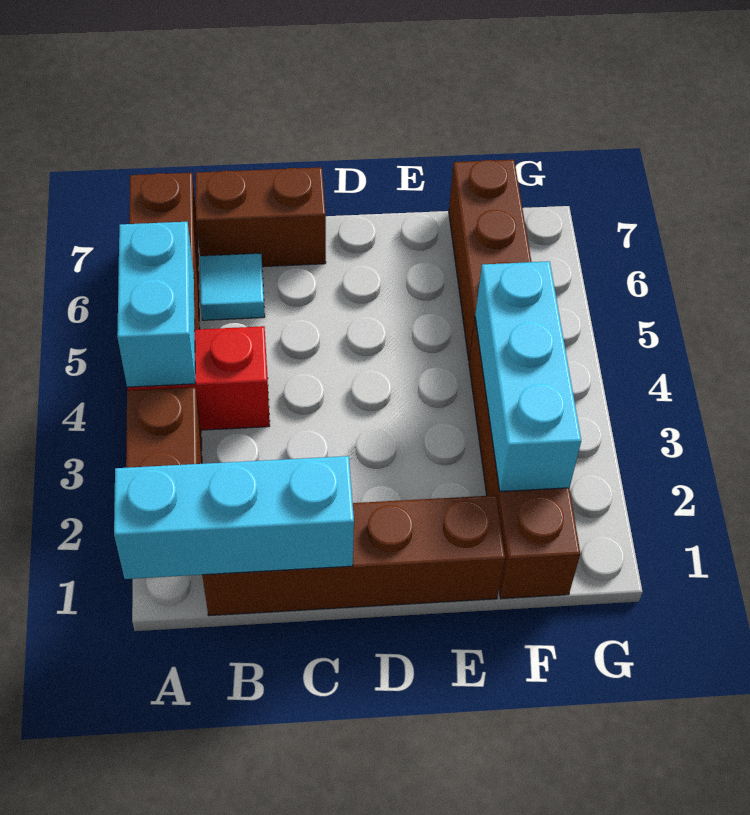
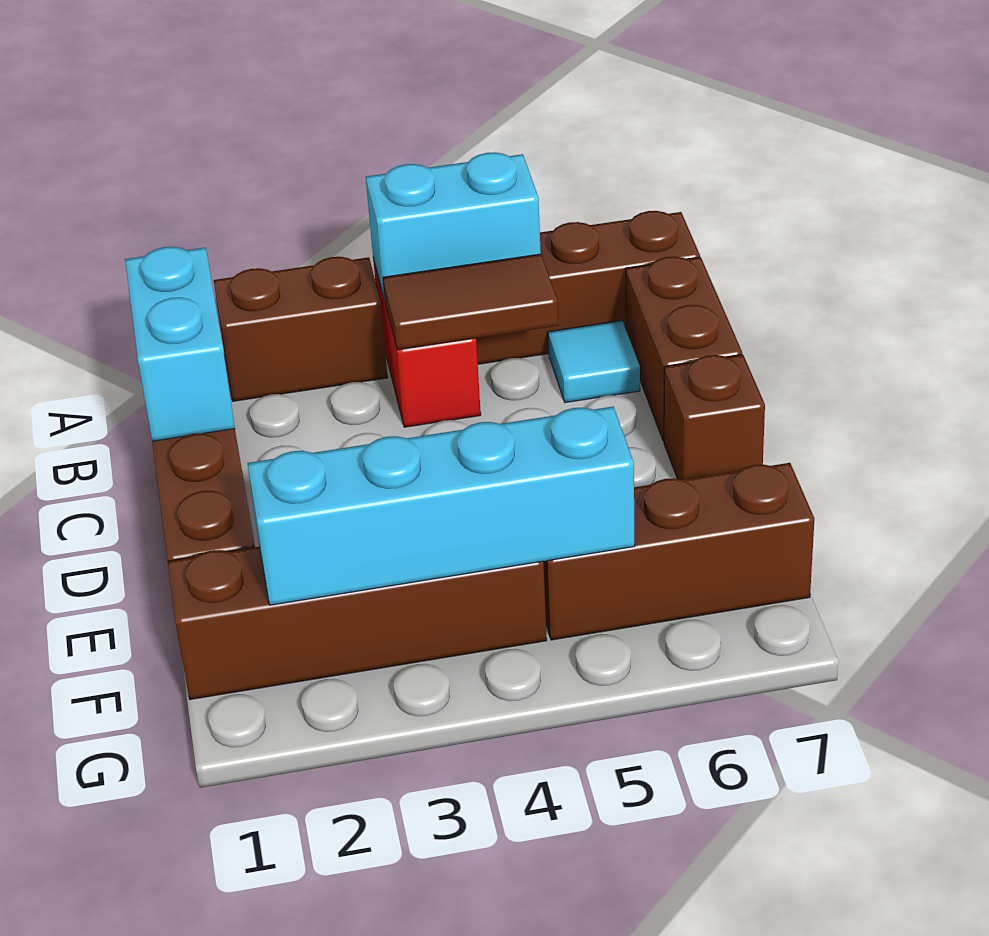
cyan brick A1:C1 level 2 -> cyan brick B1:C1 level 2
none -> brown tile B4:B5 level 2
none -> brown brick D7 level 1
cyan brick F2:F4 level 2 -> cyan brick F2:F5 level 2

